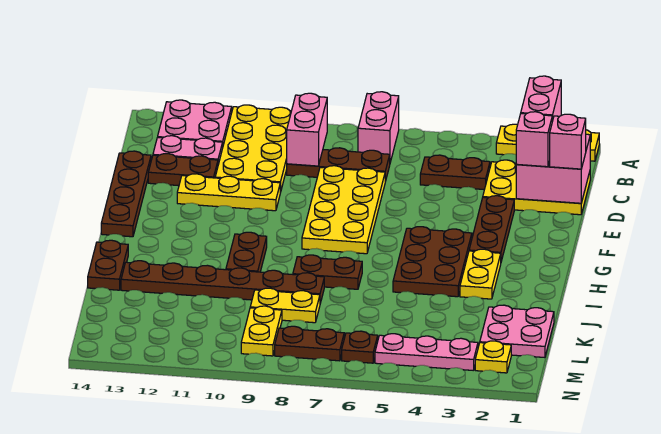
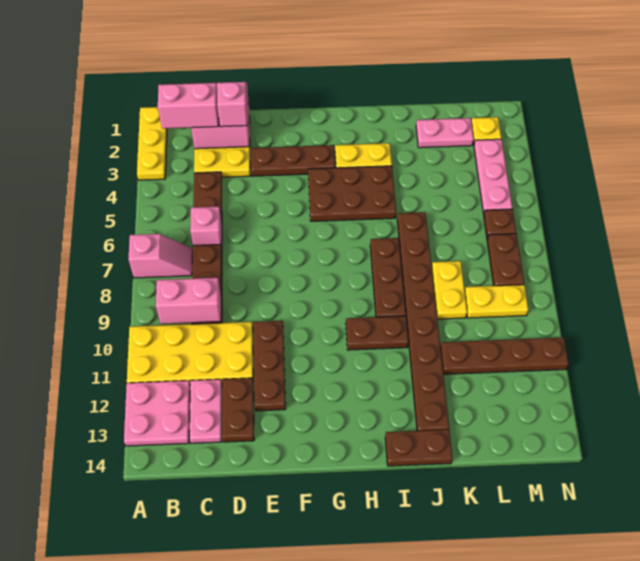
pink brick A7:B7 level 1 -> pink slope A7:B7 level 1 top A
pink brick D1 level 3 -> pink brick C6 level 1
yellow plate D7:G8 level 1 -> none
brown plate D14:G14 level 1 -> brown plate K11:N11 level 1
yellow plate E10:E12 level 1 -> brown plate E10:E12 level 1
brown plate I7:I8 level 1 -> brown plate I7:I9 level 1
brown plate J8:J13 level 1 -> brown plate J6:J13 level 1
pink plate K1:L2 level 1 -> pink plate K2:L2 level 1

